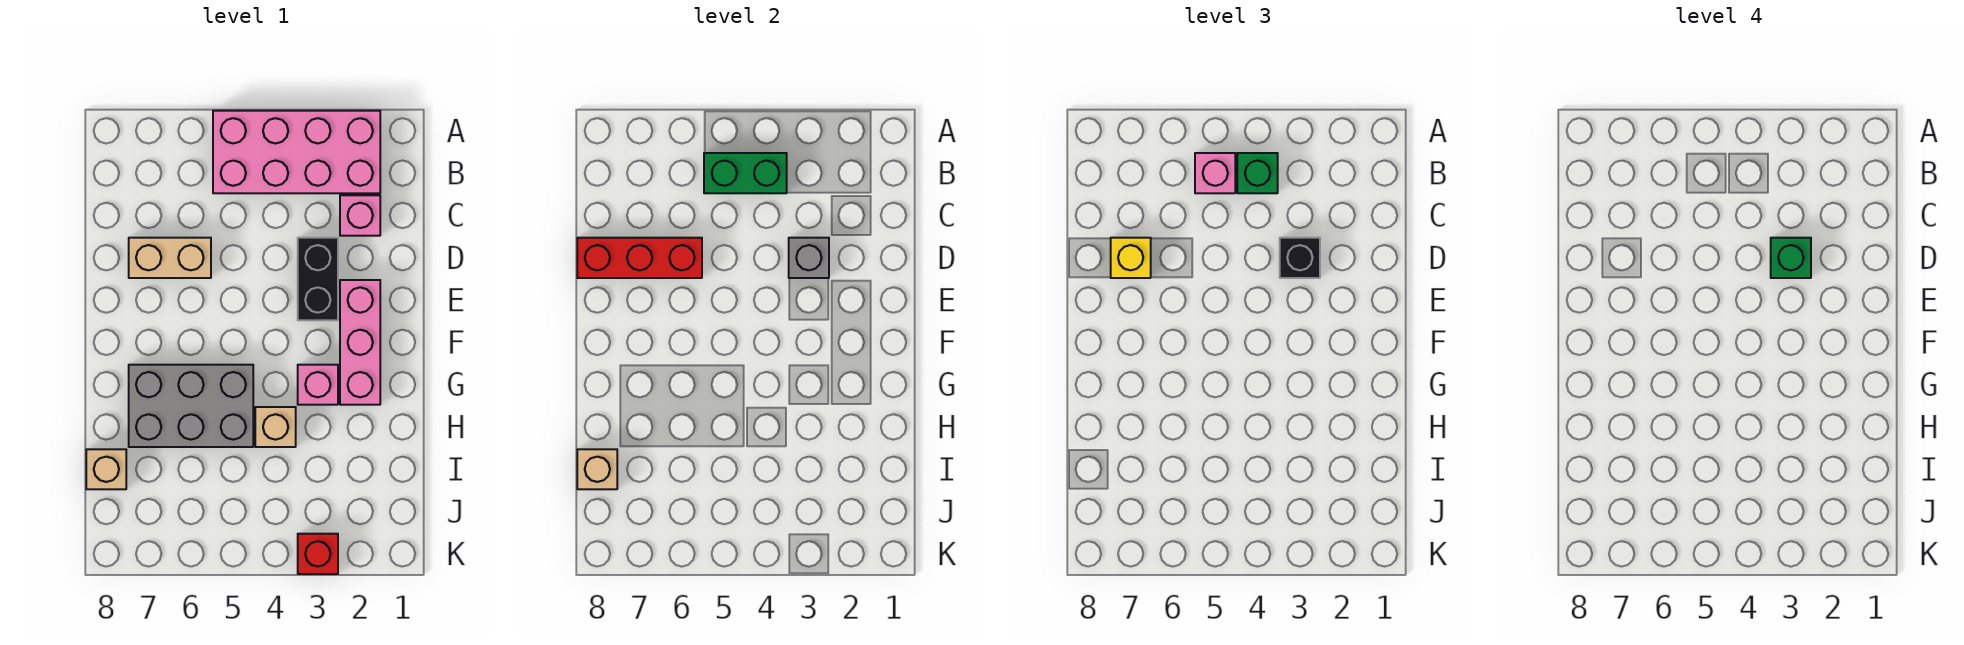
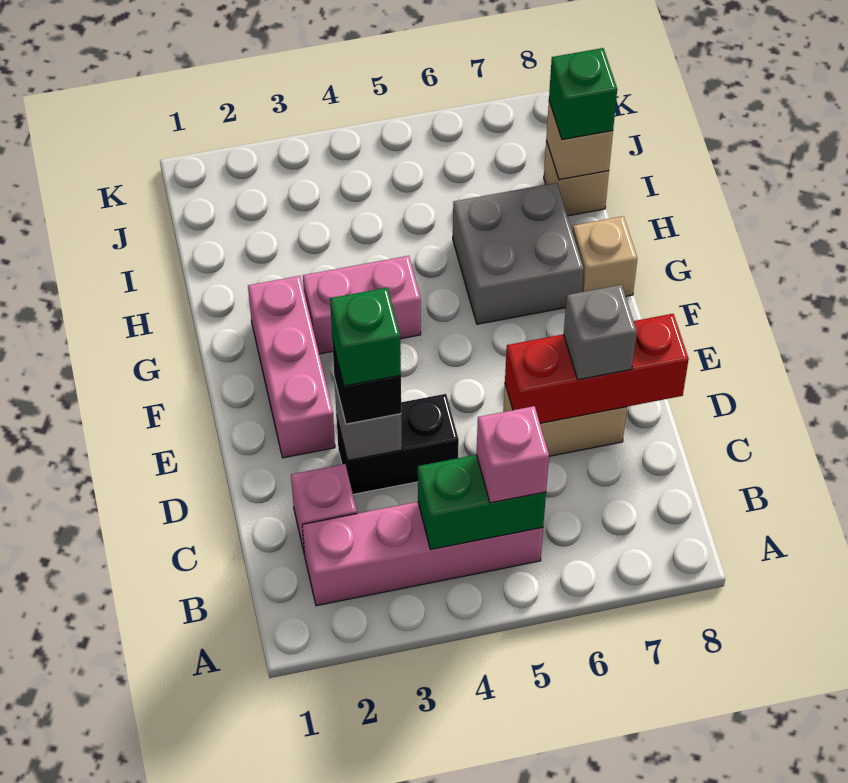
pink brick A2:B5 level 1 -> pink brick B2:B5 level 1
green brick B4 level 3 -> green brick I8 level 3
black brick D3:E3 level 1 -> black brick D3:D4 level 1
yellow brick D7 level 3 -> grey brick D7 level 3
pink brick G3 level 1 -> pink brick G3:G4 level 1
grey brick G5:H7 level 1 -> grey brick G6:H7 level 1
tan brick H4 level 1 -> tan brick G8 level 1
red brick K3 level 1 -> none

